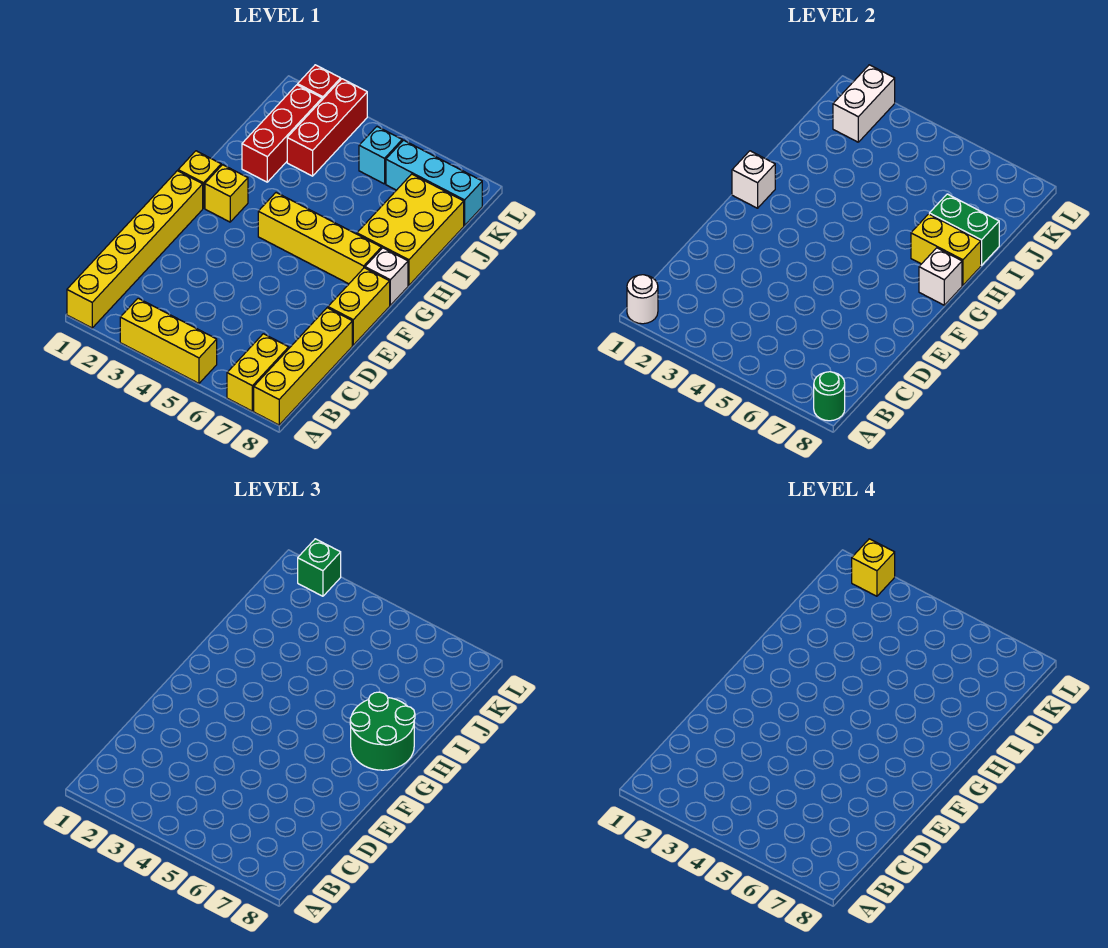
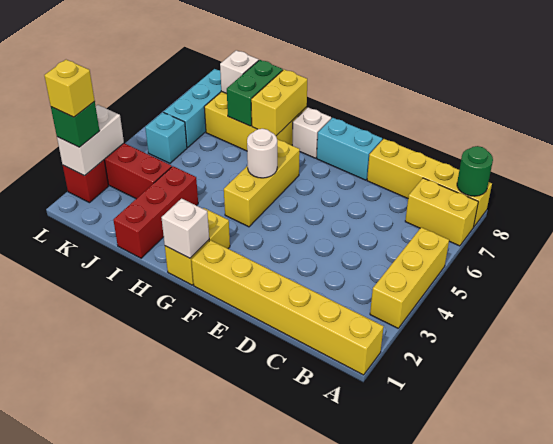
white round brick A1 level 2 -> white round brick G5 level 2
yellow brick E8:F8 level 1 -> cyan brick E8:F8 level 1
yellow brick G4:G7 level 1 -> yellow brick G4:G6 level 1
green round brick G7:H8 level 3 -> none
white brick G8 level 2 -> white brick J8 level 2
red brick I2:K2 level 1 -> red brick I1:I3 level 1
white brick K2:L2 level 2 -> white brick L2:L3 level 2

